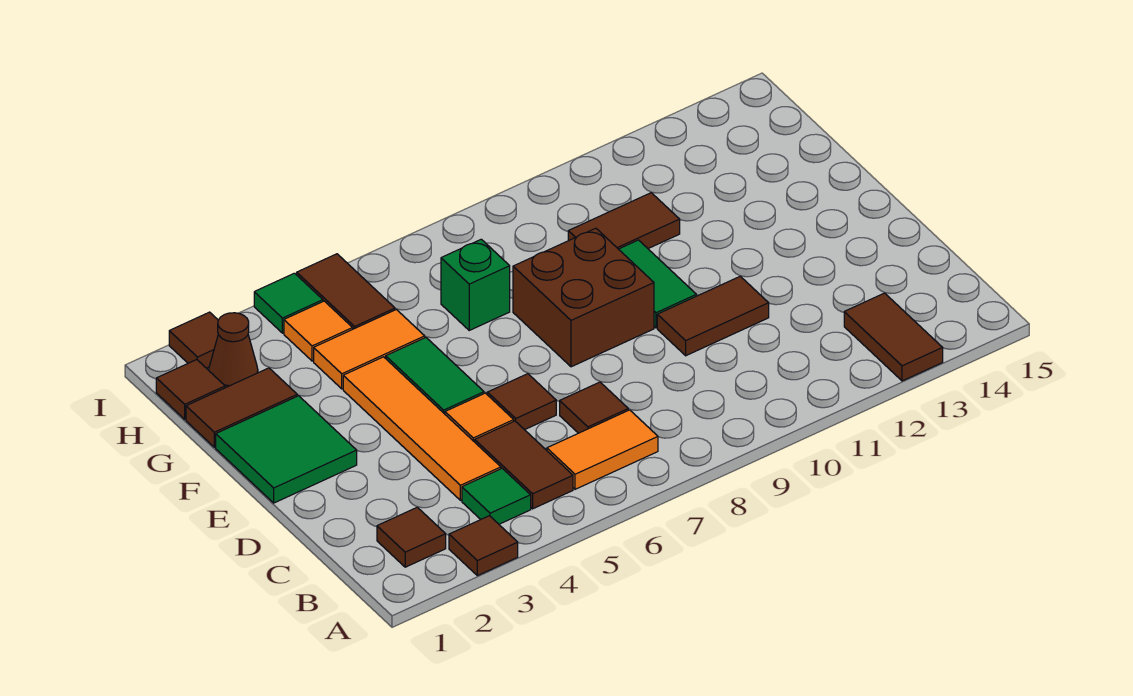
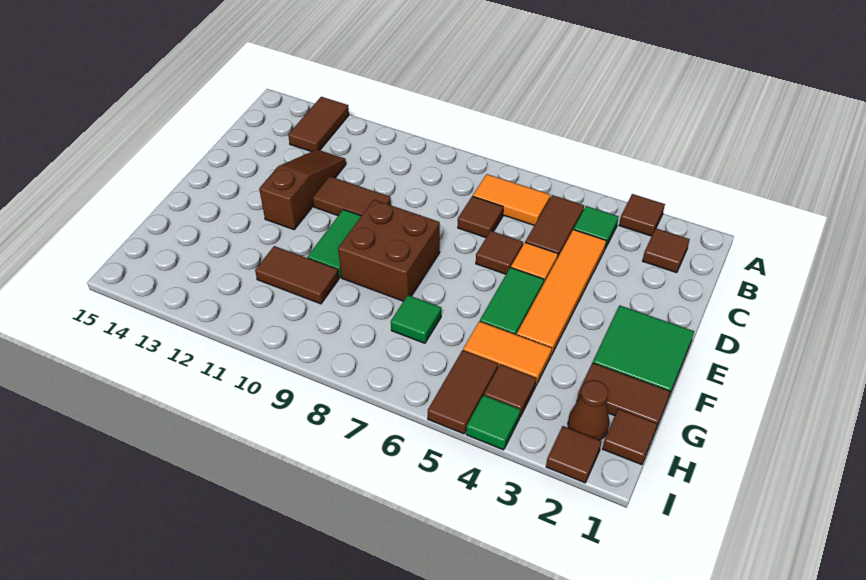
none -> brown slope C12:E12 level 1 top E
green brick G7 level 1 -> green tile G7 level 1
orange tile H4 level 1 -> brown tile H4 level 1

